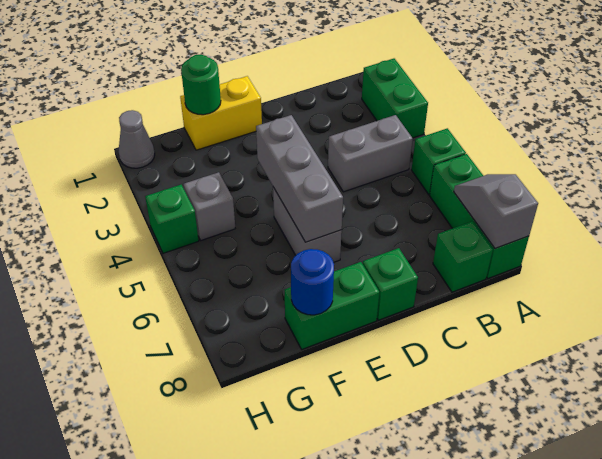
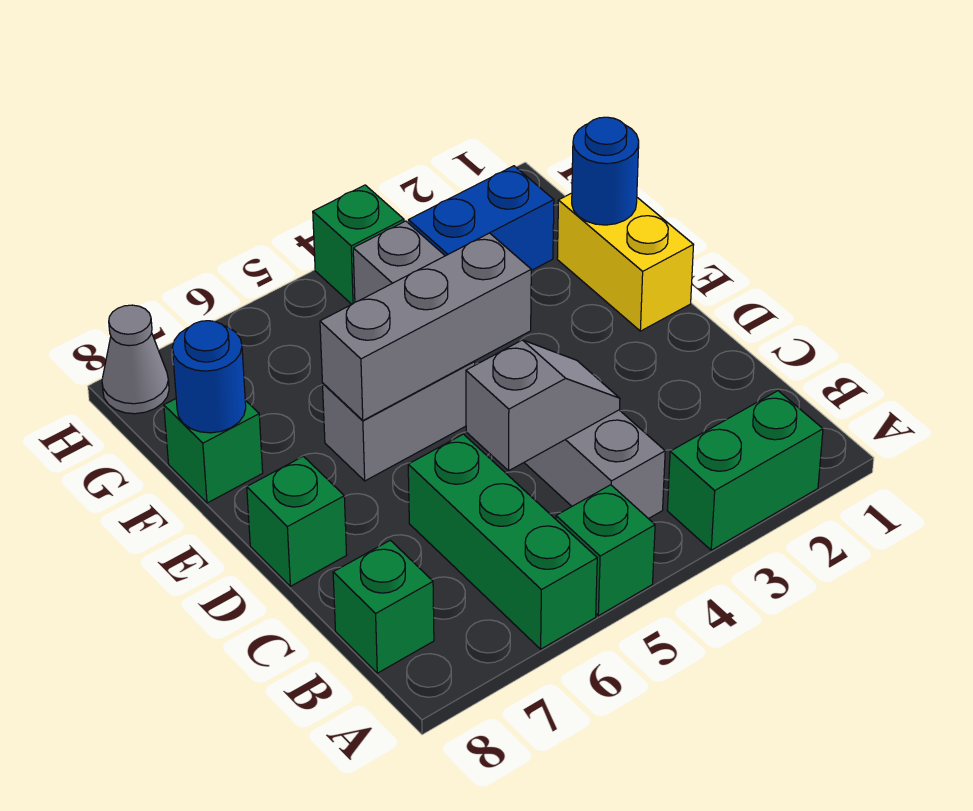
green brick A6:A8 level 1 -> green brick A6:C6 level 1
grey slope A7:A8 level 2 top 8 -> grey slope C4:C5 level 2 top 5
green brick E8:F8 level 1 -> green brick F8 level 1
green round brick F1 level 2 -> blue round brick F1 level 2
none -> blue brick G2:G3 level 1
grey cone H1 level 1 -> grey cone H8 level 1

